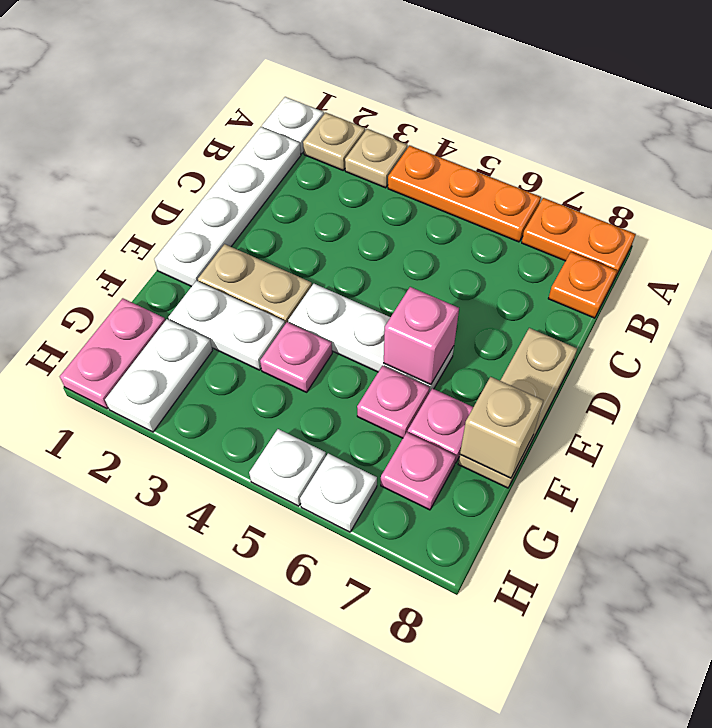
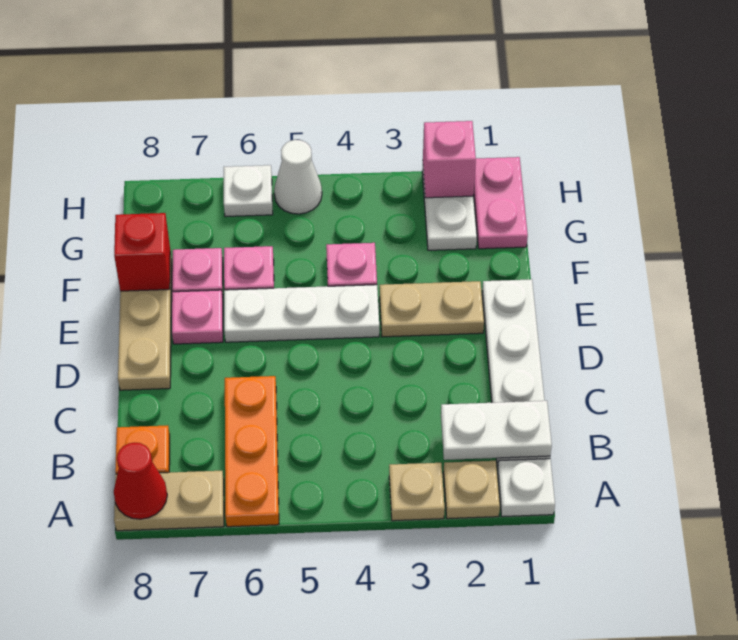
orange plate A4:A6 level 1 -> orange plate A6:C6 level 1
orange plate A7:A8 level 1 -> tan plate A7:A8 level 1
none -> red cone A8 level 2
pink brick E6 level 2 -> pink brick H2 level 2
white plate F2:F3 level 1 -> white plate B1:B2 level 2
tan brick F8 level 2 -> red brick F8 level 2
pink plate G7 level 1 -> pink plate E7 level 1
white plate H5 level 1 -> white cone H5 level 1

